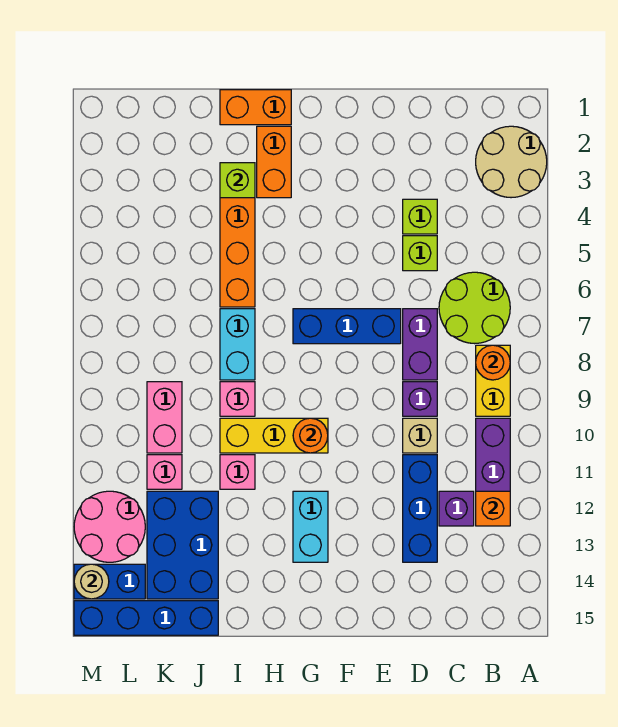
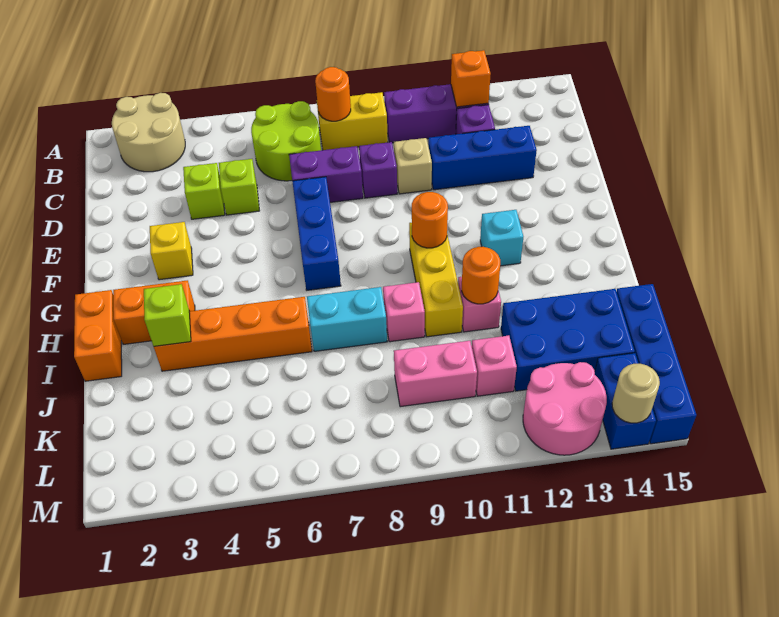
none -> yellow brick F3 level 1
cyan brick G12:G13 level 1 -> cyan brick G12 level 1
none -> orange round brick I11 level 2

